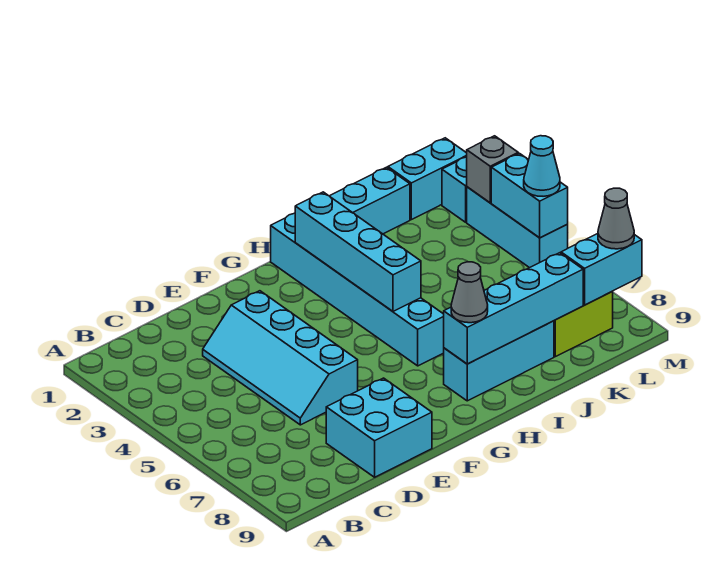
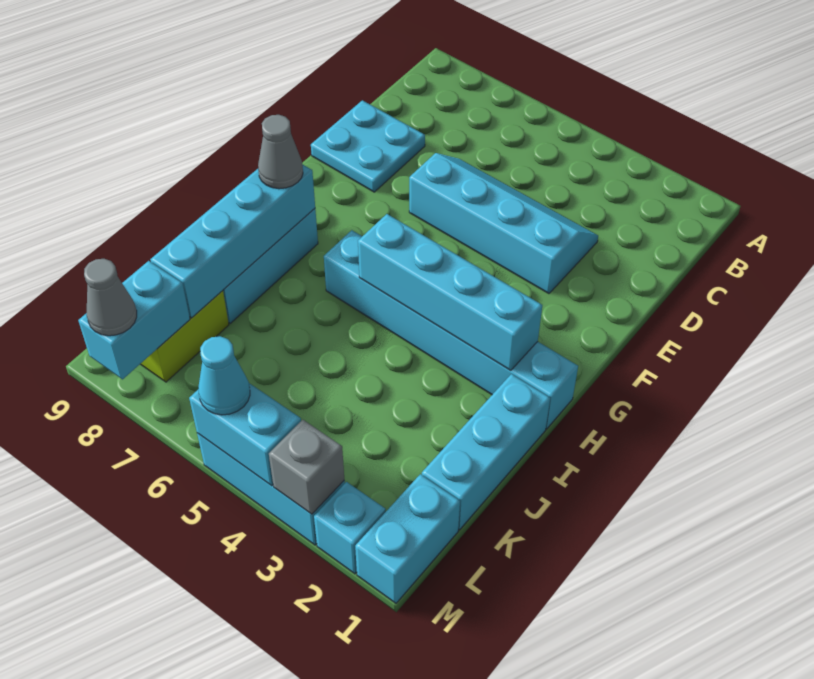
cyan brick D8:E9 level 1 -> cyan plate D8:E9 level 1

